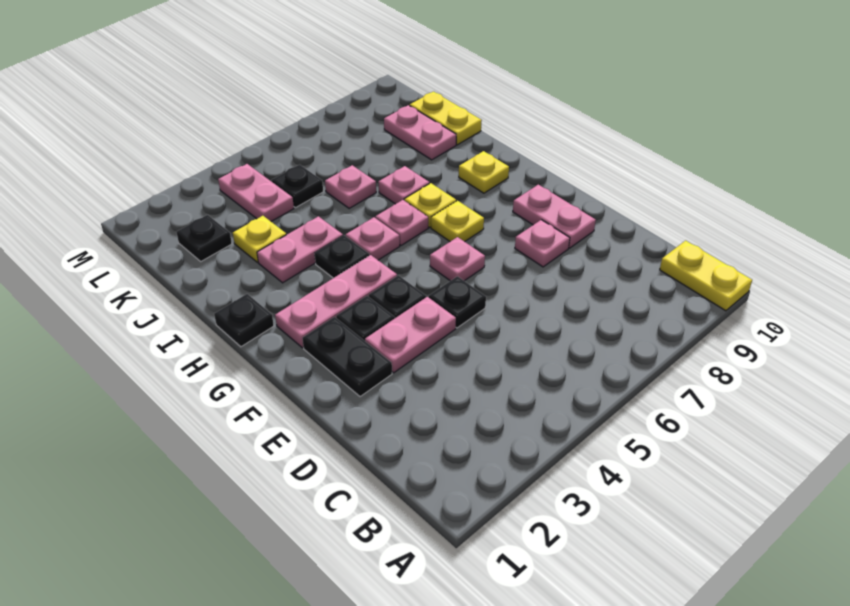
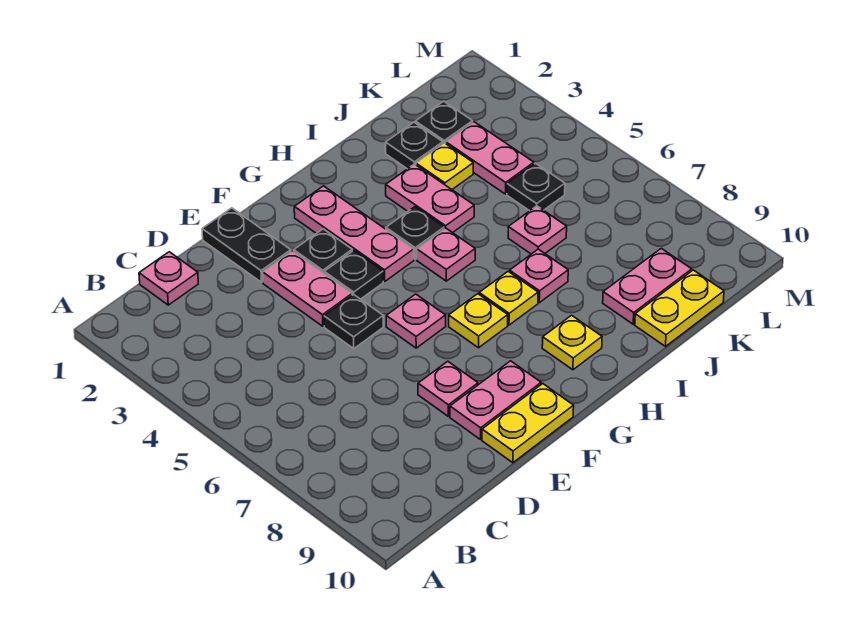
yellow plate A10:B10 level 1 -> yellow plate E10:F10 level 1
black plate E2:F2 level 1 -> black plate E1:E2 level 1
black plate H1 level 1 -> black plate J2 level 1
pink plate H6 level 1 -> pink plate C1 level 1
pink plate K4:L4 level 1 -> pink plate K3:K4 level 1

